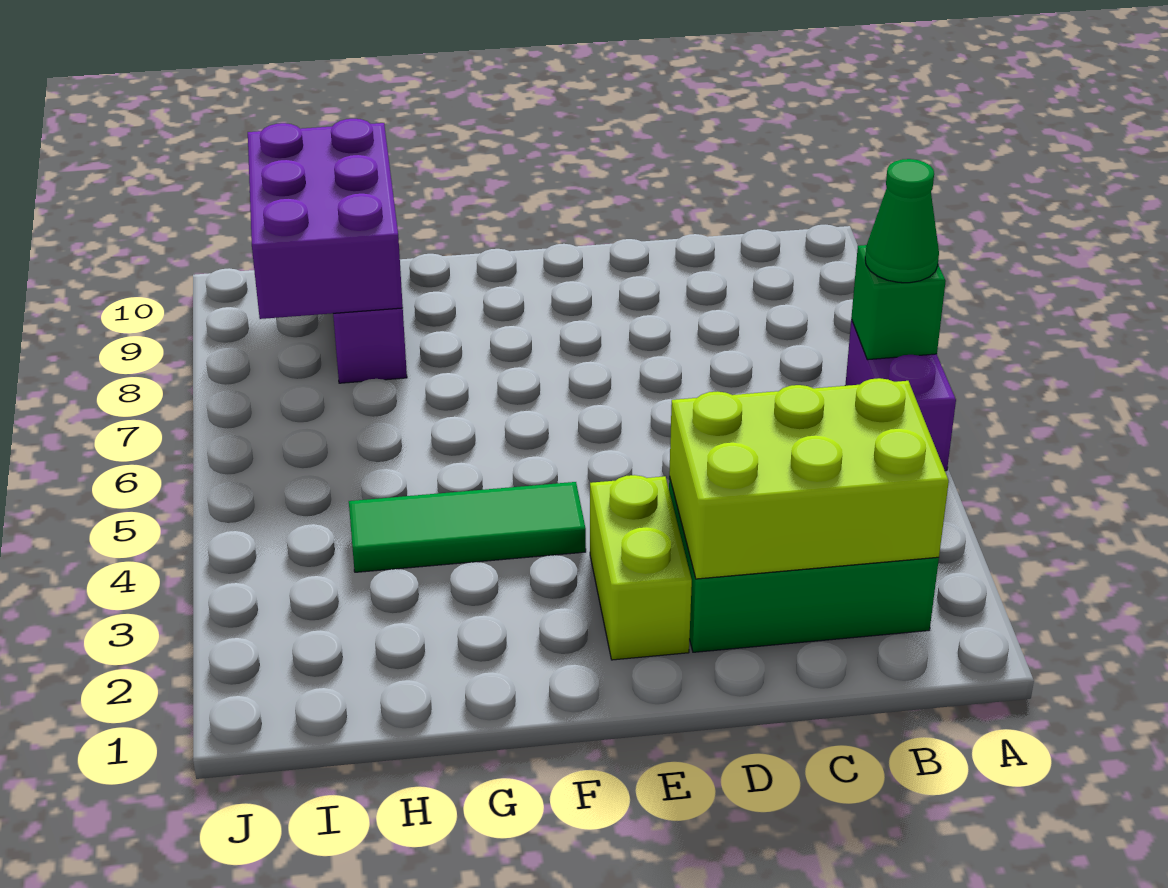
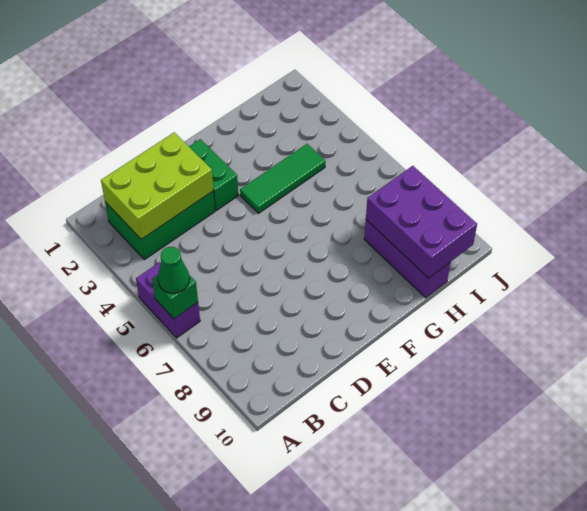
lime brick E2:E3 level 1 -> green brick E2:E3 level 1

